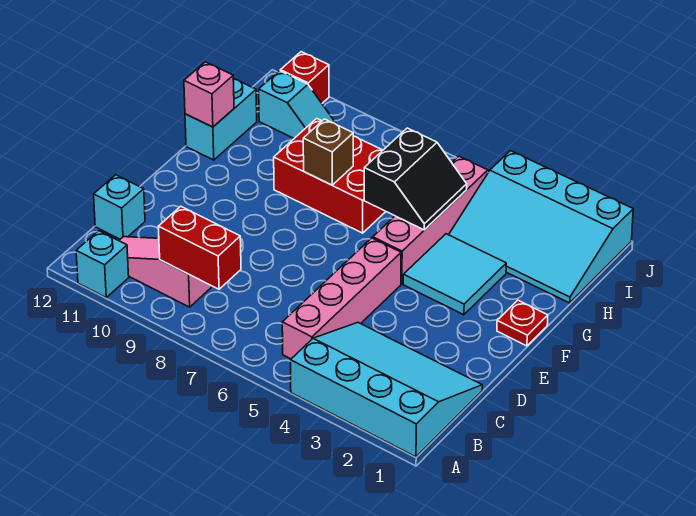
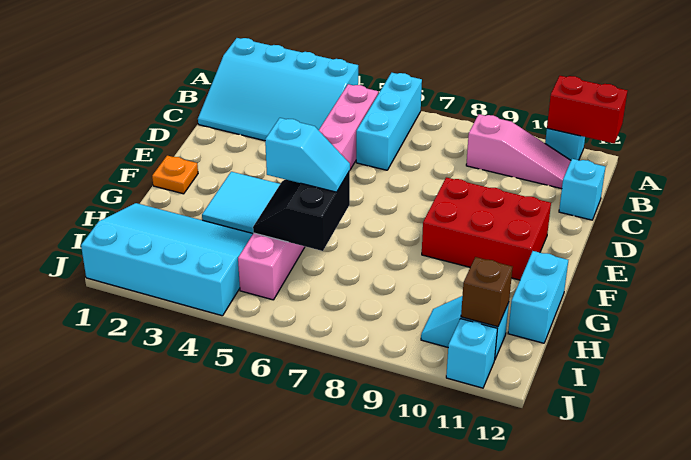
none -> cyan brick A6:C6 level 1
red brick B8:B9 level 2 -> red brick A11:A12 level 2
red plate F1 level 1 -> orange plate F1 level 1
none -> cyan slope G5:G6 level 3 top 5
red brick G7:H9 level 1 -> red brick E9:F11 level 1
brown brick G8 level 2 -> brown brick I11 level 2
pink brick G12 level 2 -> none
red brick J11 level 1 -> cyan brick J11 level 1

